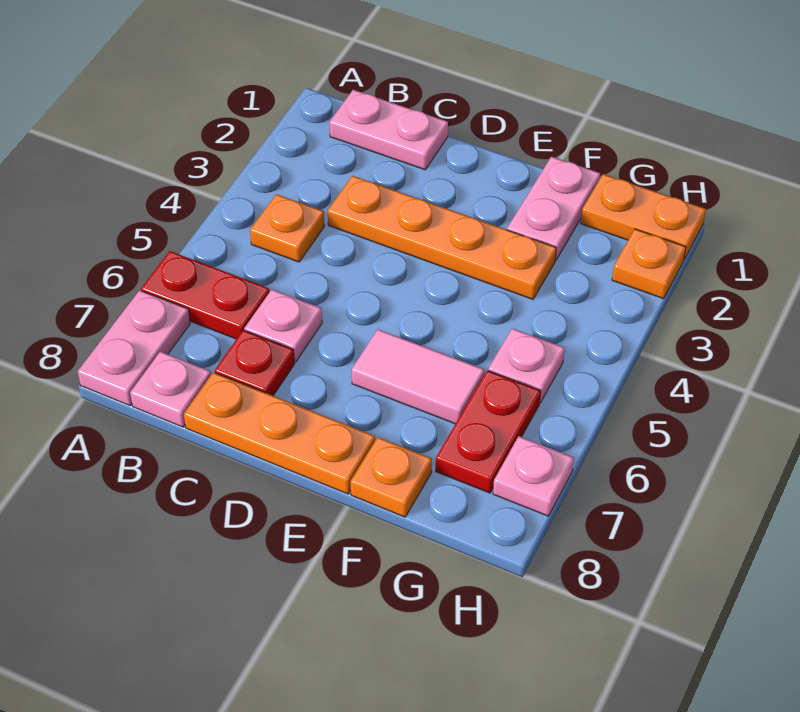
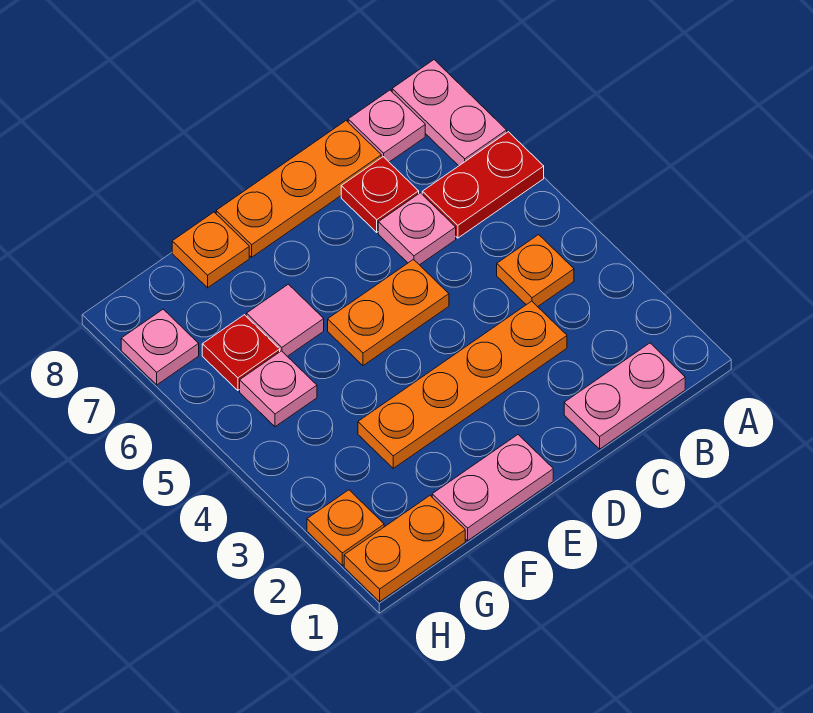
none -> orange plate D5:E5 level 1
pink tile E6:F6 level 1 -> pink tile F6 level 1
pink plate F1:F2 level 1 -> pink plate E1:F1 level 1
red plate G6:G7 level 1 -> red plate G6 level 1

